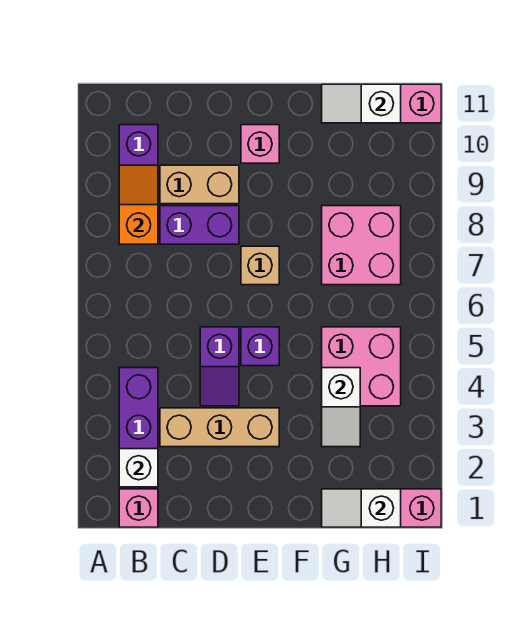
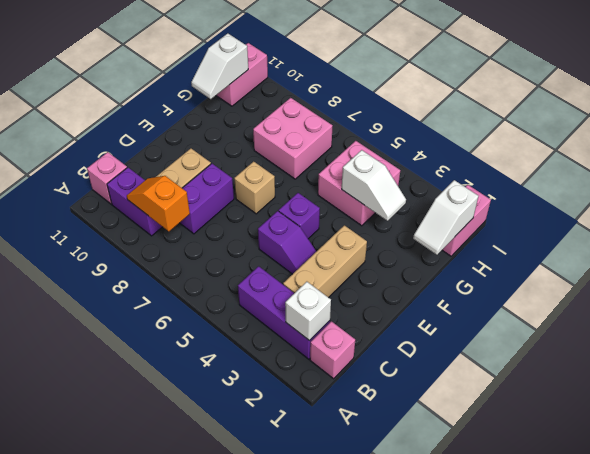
pink brick E10 level 1 -> pink brick B11 level 1

